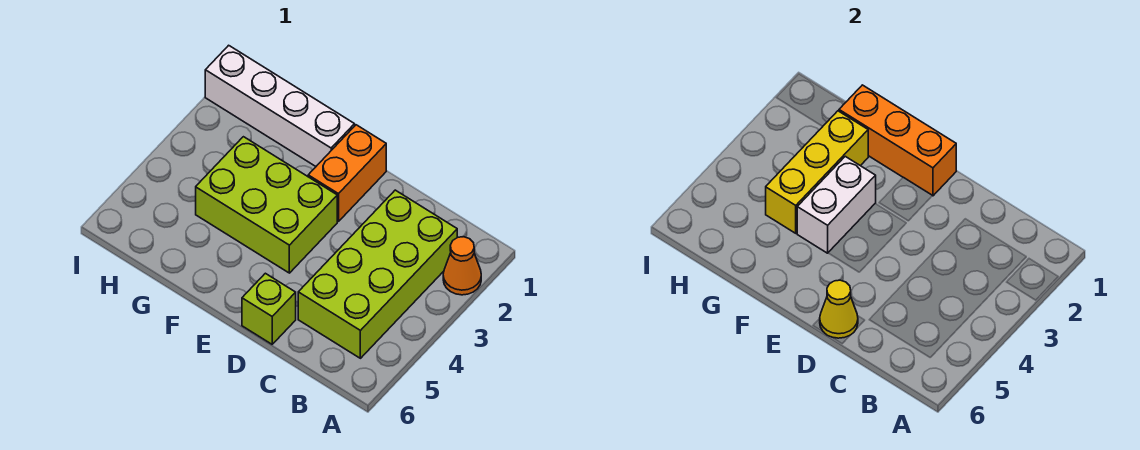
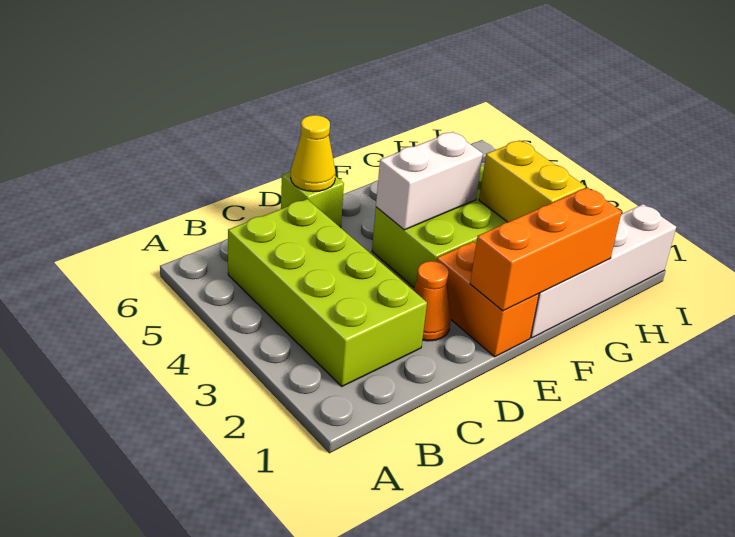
orange cone A2 level 1 -> orange cone D2 level 1
white brick F3:F4 level 2 -> white brick E4:F4 level 2
yellow brick G2:G4 level 2 -> yellow brick G2:G3 level 2

